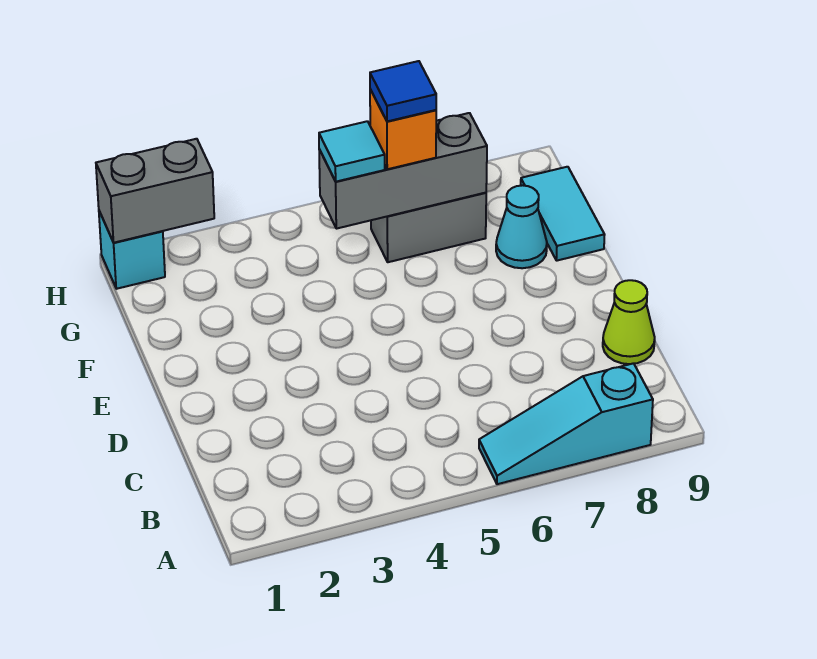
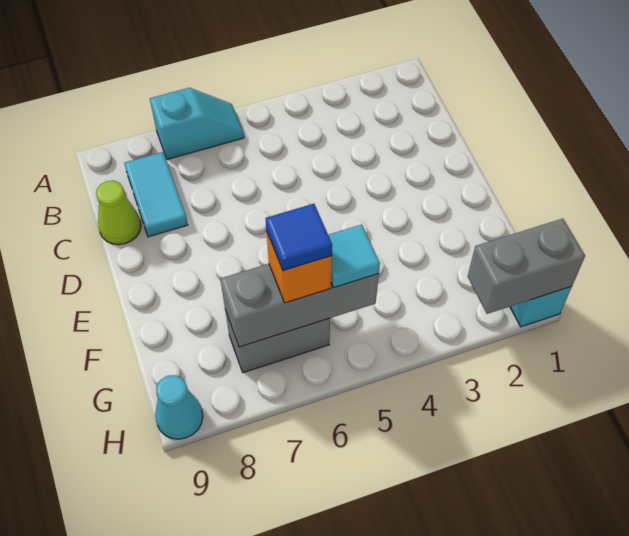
cyan slope A6:A8 level 1 top 8 -> cyan slope A6:A7 level 1 top 7
cyan cone F8 level 1 -> cyan cone H9 level 1
cyan tile F9:G9 level 1 -> cyan tile B8:C8 level 1

